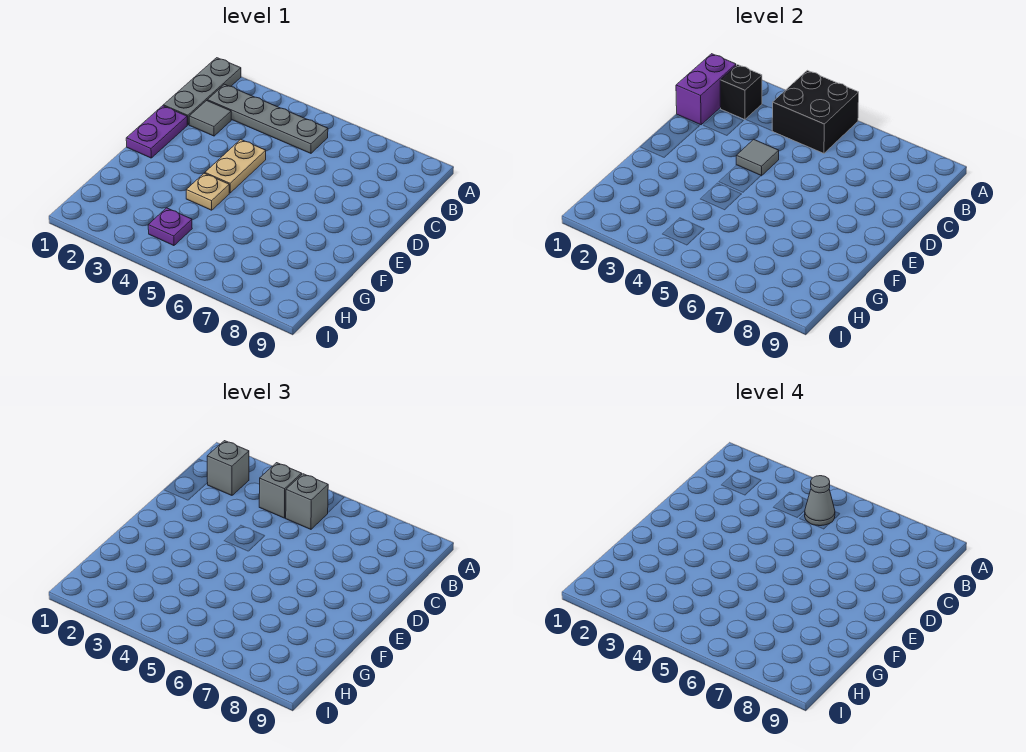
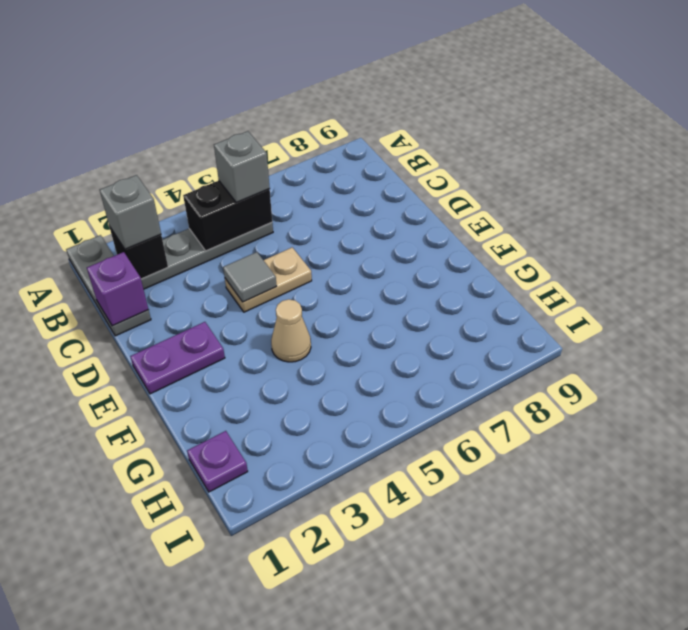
black brick A4:B5 level 2 -> black brick B4:B5 level 2
purple brick B1:C1 level 2 -> purple brick C1 level 2
grey brick B4 level 3 -> none
grey cone B5 level 4 -> none
grey tile C2 level 1 -> none
purple plate D1:E1 level 1 -> purple plate E1:E2 level 1
tan plate D4:E4 level 1 -> tan plate D4:D5 level 1
tan plate F4 level 1 -> tan cone F4 level 1
purple plate H4 level 1 -> purple plate H1 level 1

